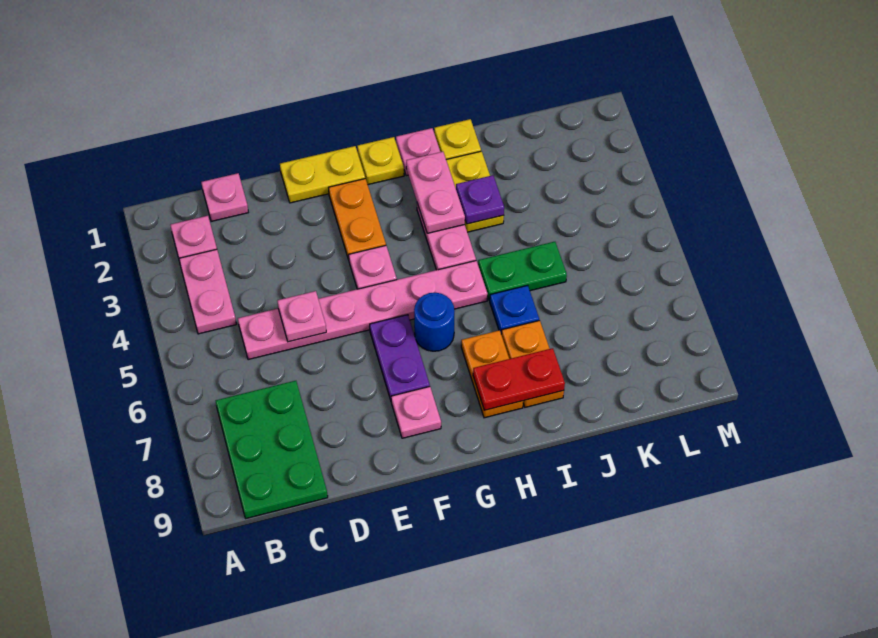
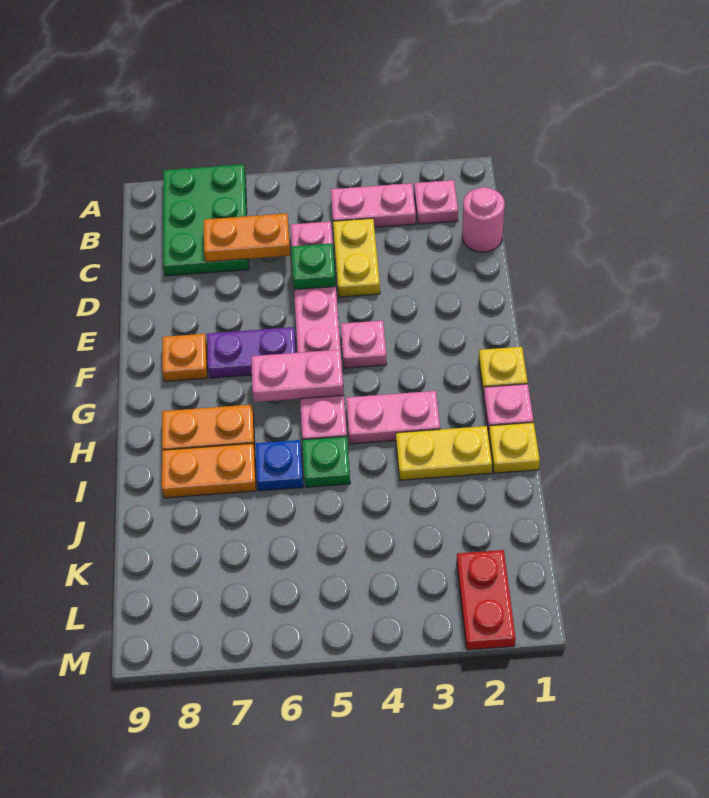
green plate B7:C9 level 1 -> green plate A7:C8 level 1
pink plate C1 level 1 -> pink round brick C1 level 1
pink plate D5 level 2 -> green plate D5 level 2
yellow plate E1:F1 level 1 -> yellow plate C4:D4 level 1
orange plate F2:F3 level 1 -> orange plate C6:C7 level 2
pink plate F8 level 1 -> orange plate F8 level 1
blue round brick G6 level 1 -> none
pink plate H2:H3 level 2 -> pink plate G5:G6 level 2
red plate H8:I8 level 2 -> red plate L2:M2 level 1
purple plate I3 level 2 -> none
green plate I5:J5 level 1 -> green plate I5 level 1

